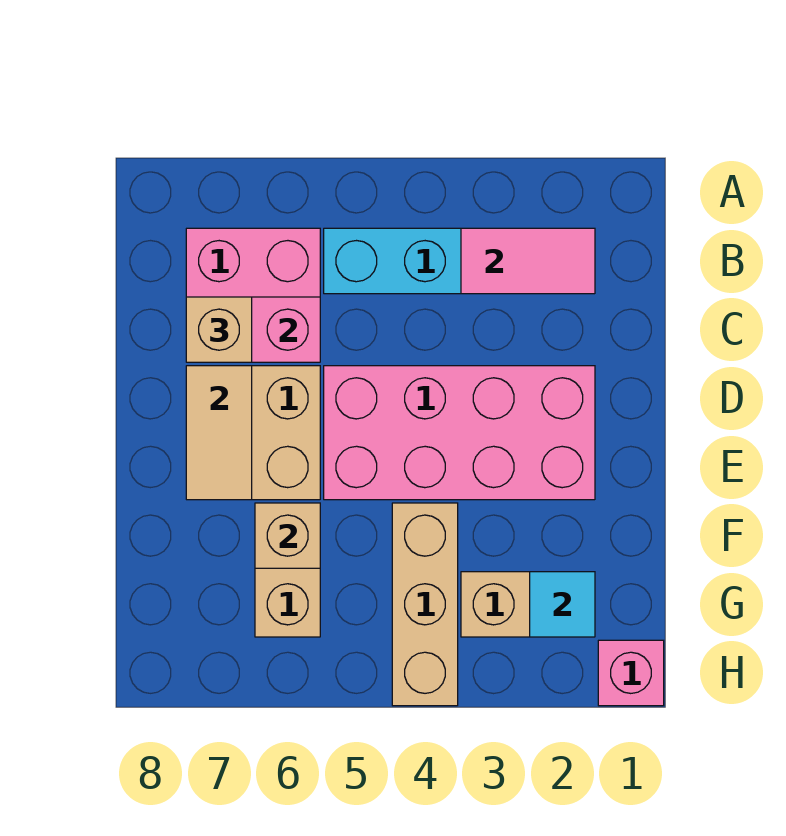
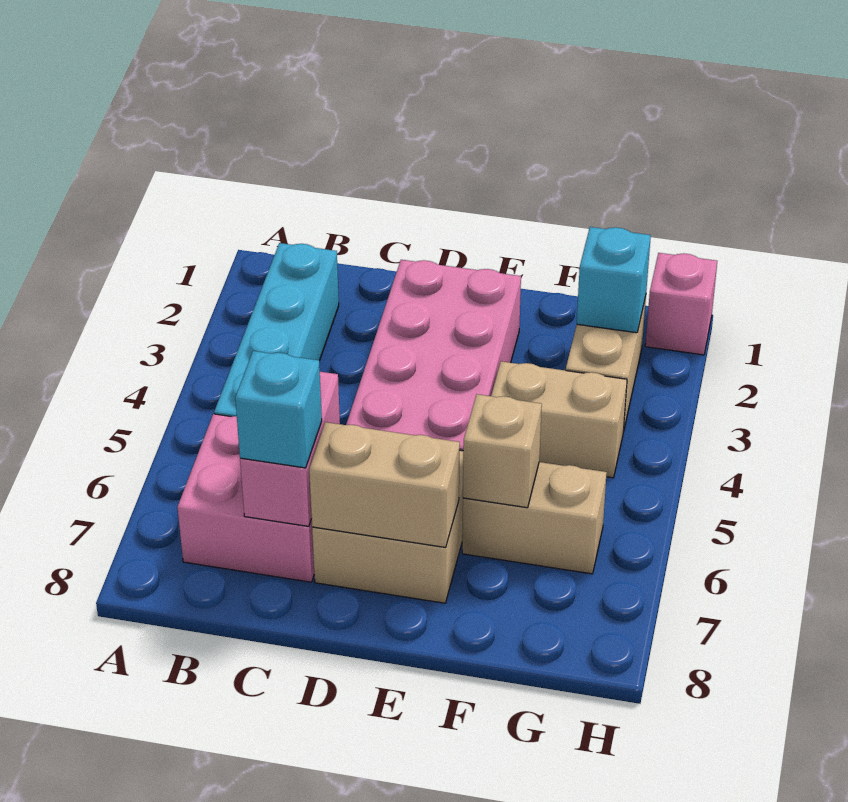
pink tile B2:B3 level 2 -> none
tan brick C7 level 3 -> cyan brick C7 level 3
tan tile D7:E7 level 2 -> tan brick D7:E7 level 2
tan brick F4:H4 level 1 -> tan brick F4:G4 level 1
cyan tile G2 level 2 -> cyan brick G2 level 2

